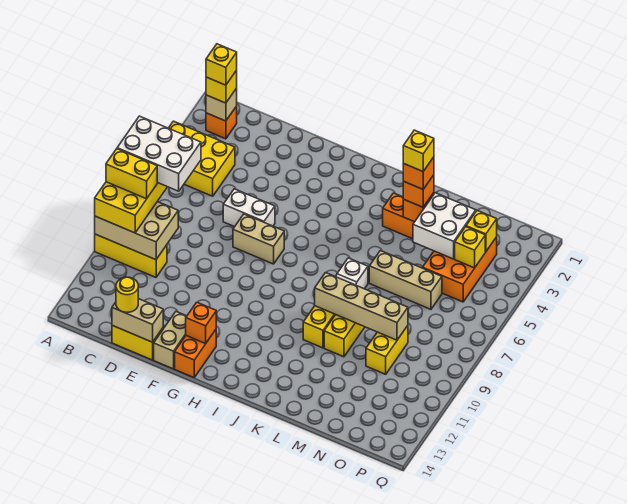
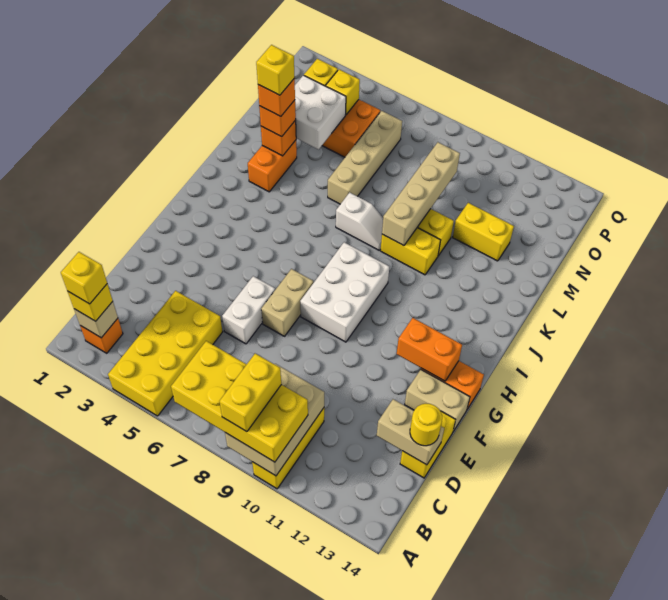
yellow brick A4:C5 level 1 -> yellow brick A4:D5 level 1
white brick A7:C8 level 4 -> white brick G8:I9 level 1
tan brick D14:E14 level 2 -> tan brick D13:D14 level 2
orange brick G13 level 2 -> orange brick G12:G13 level 2
tan brick L6:N6 level 1 -> tan brick L6:O6 level 1
yellow brick N9:N10 level 1 -> yellow brick M11:M12 level 1

